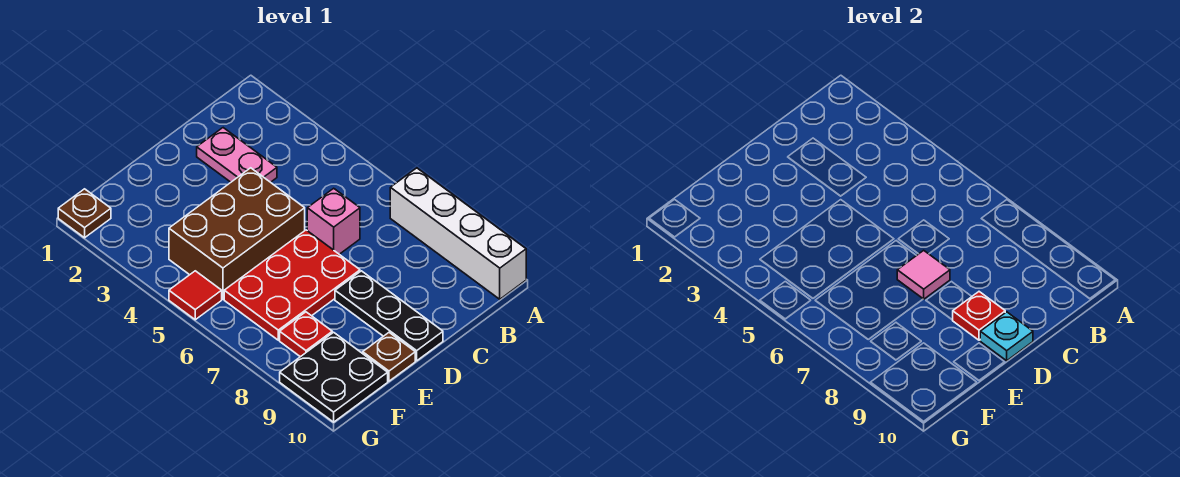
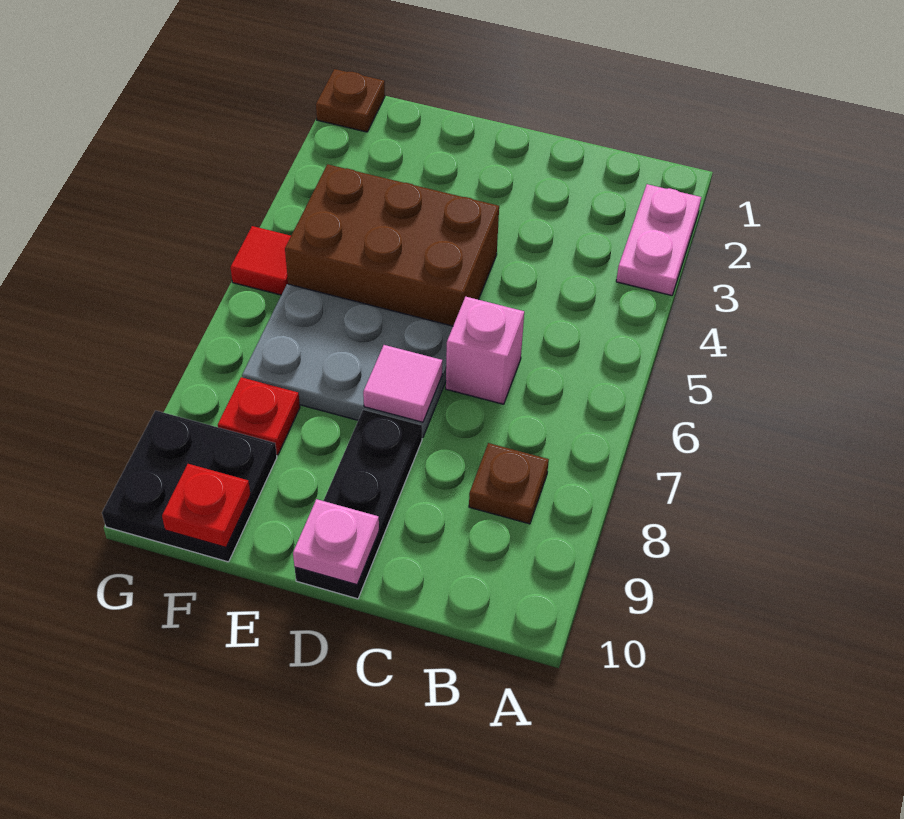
white brick A7:A10 level 1 -> none
pink plate C2:C3 level 1 -> pink plate A2:A3 level 1
red plate D6:F7 level 1 -> grey plate D6:F7 level 1
red plate D9 level 2 -> red plate F10 level 2
cyan plate D10 level 2 -> pink plate D10 level 2
brown plate E10 level 1 -> brown plate B8 level 1

